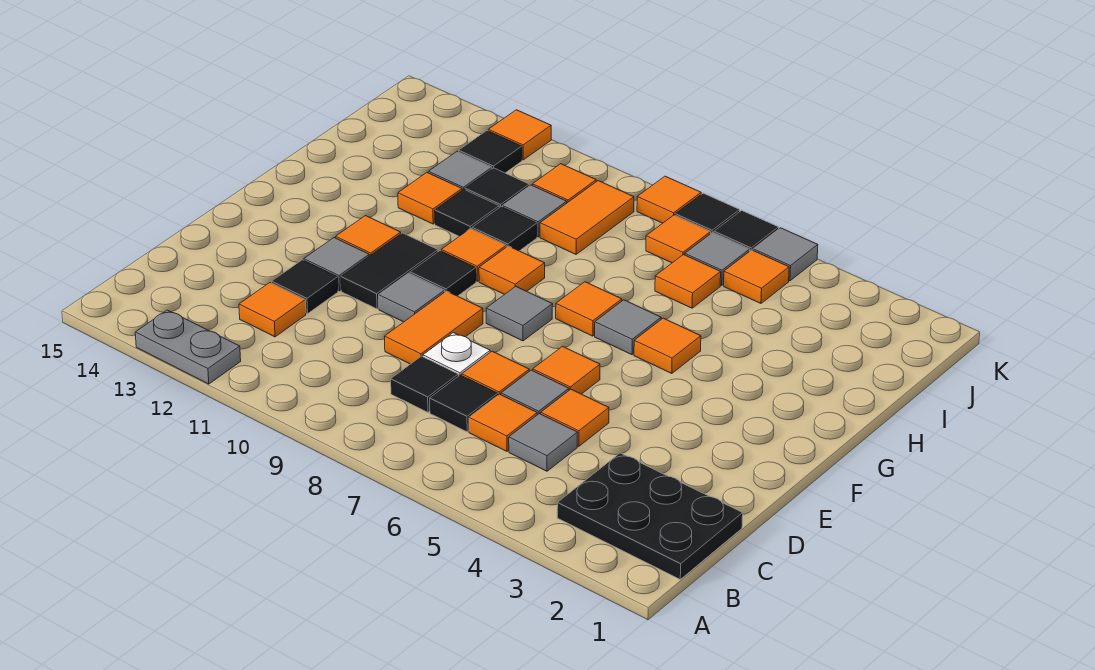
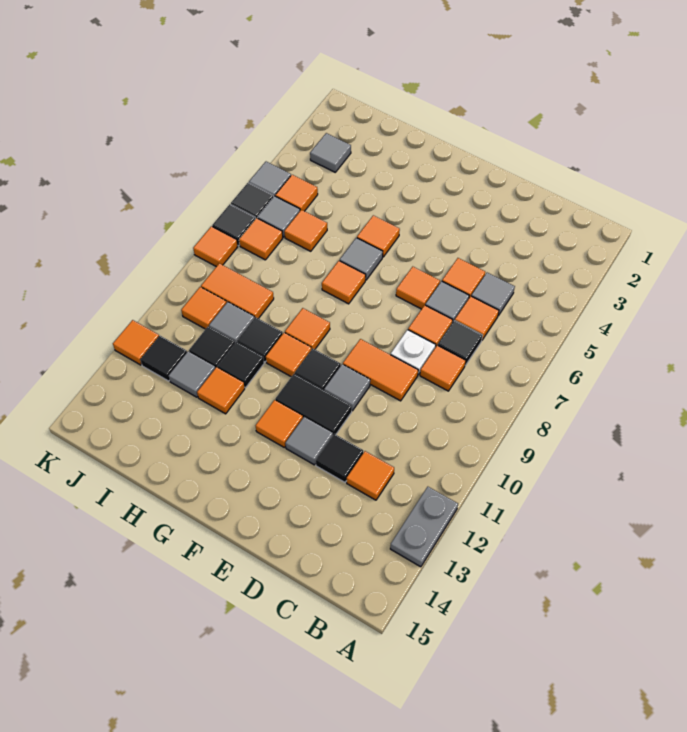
black plate B1:C3 level 1 -> none
black tile C8 level 1 -> orange tile C8 level 1
grey tile F8 level 1 -> grey tile J3 level 1

